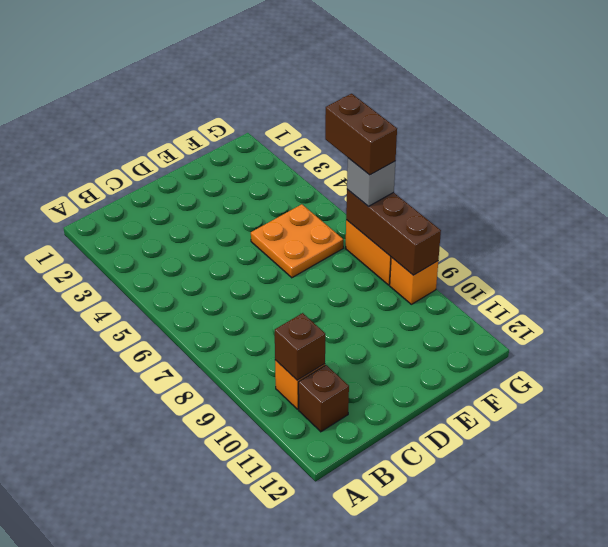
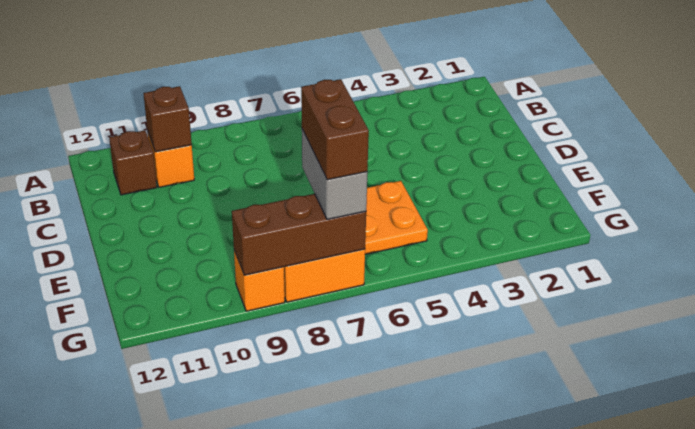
brown brick G6:G7 level 4 -> brown brick F7:G7 level 4
grey brick G7 level 3 -> grey brick F7:G7 level 3

